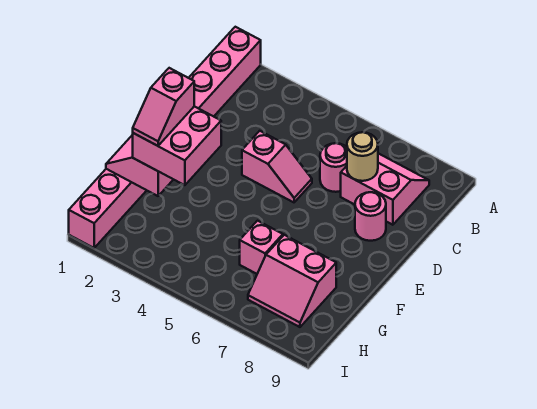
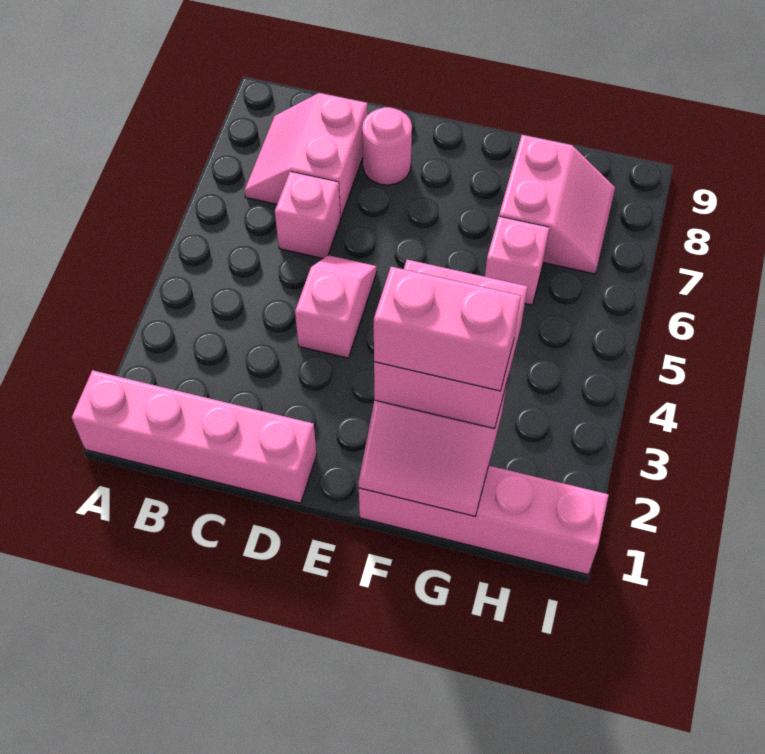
pink round brick C6 level 1 -> pink brick C6 level 1
tan round brick C7 level 2 -> none
pink slope F2:G2 level 4 top F -> pink brick F2:G2 level 4

